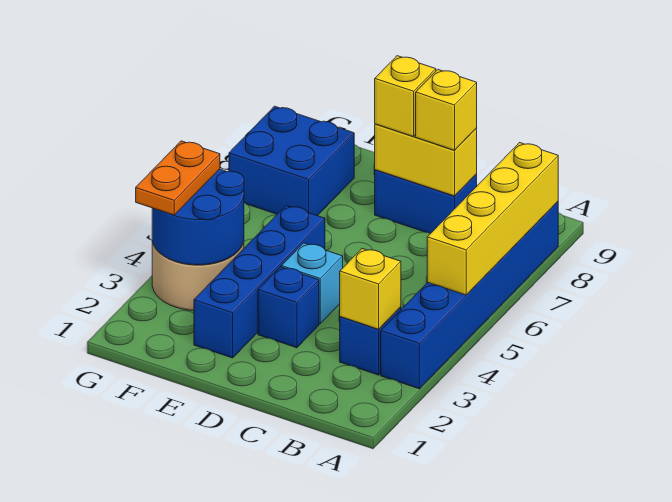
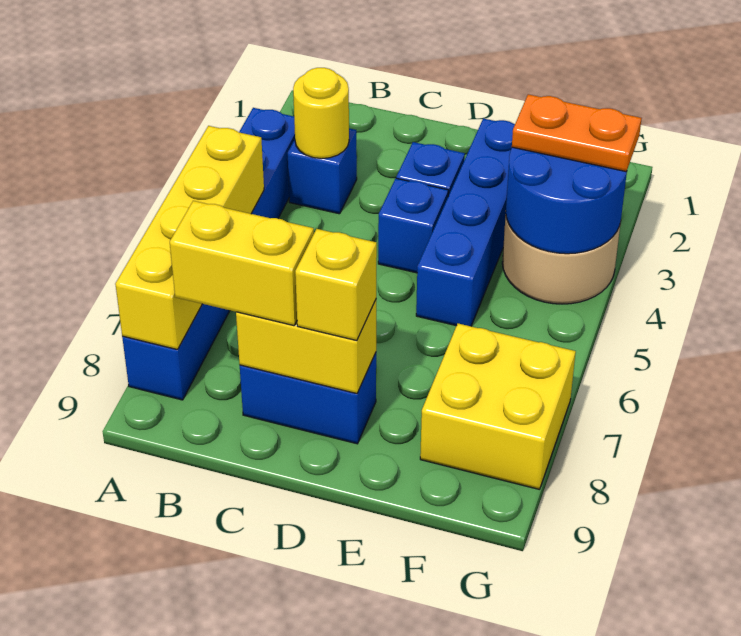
yellow brick B3 level 2 -> yellow round brick B3 level 2
yellow brick C8 level 3 -> yellow brick B8:C8 level 3
cyan brick D4 level 1 -> blue brick D4 level 1
blue brick F7:G8 level 1 -> yellow brick F7:G8 level 1
orange plate G3:G4 level 3 -> orange plate F3:G3 level 3

